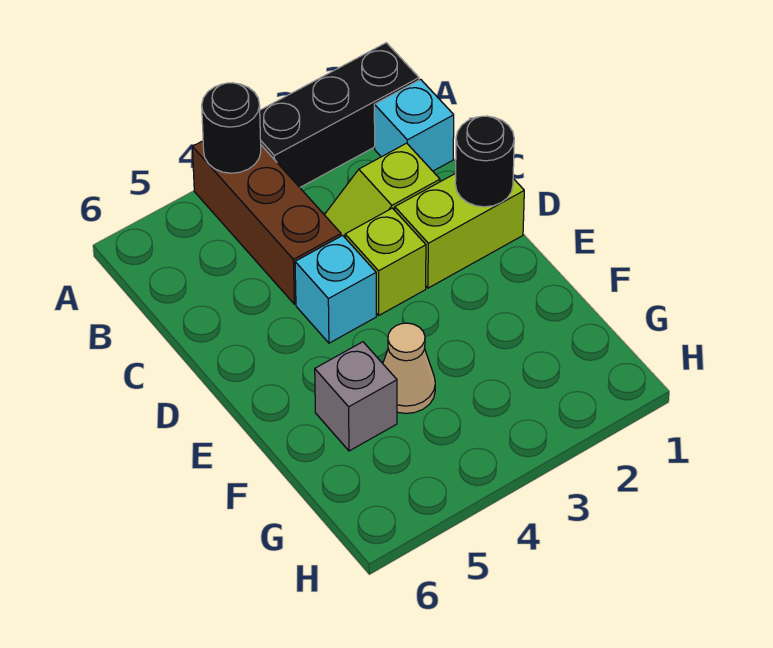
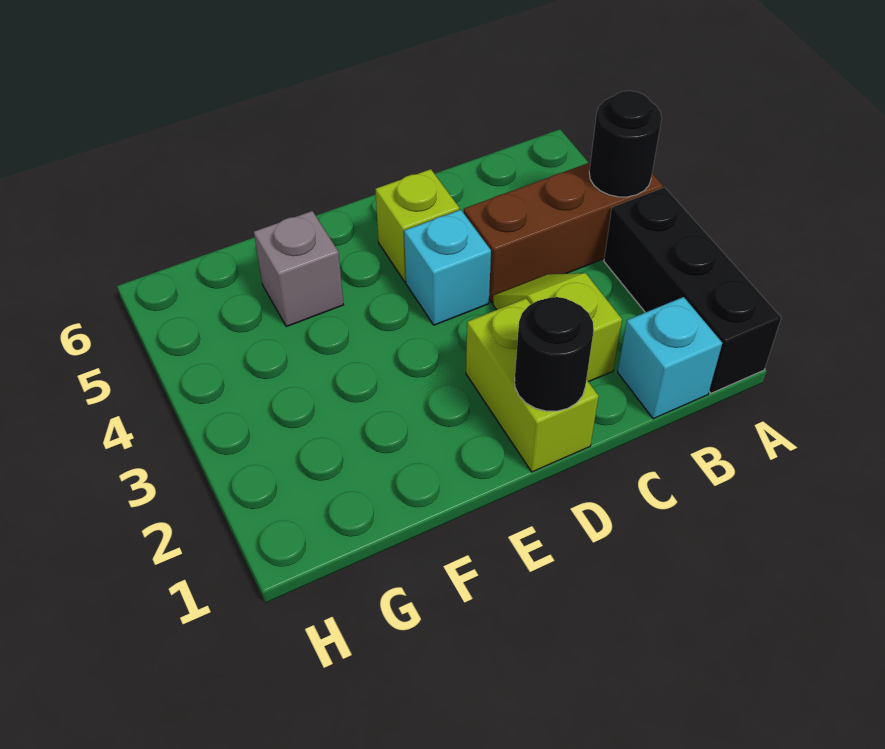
lime brick D3 level 1 -> lime brick D5 level 1
tan cone F4 level 1 -> none

